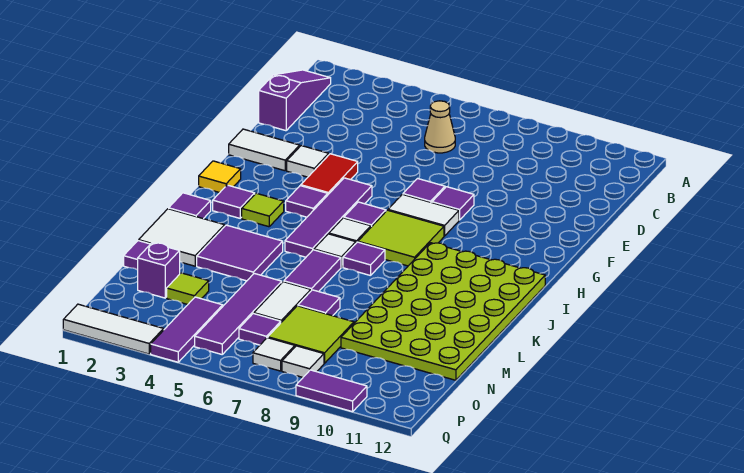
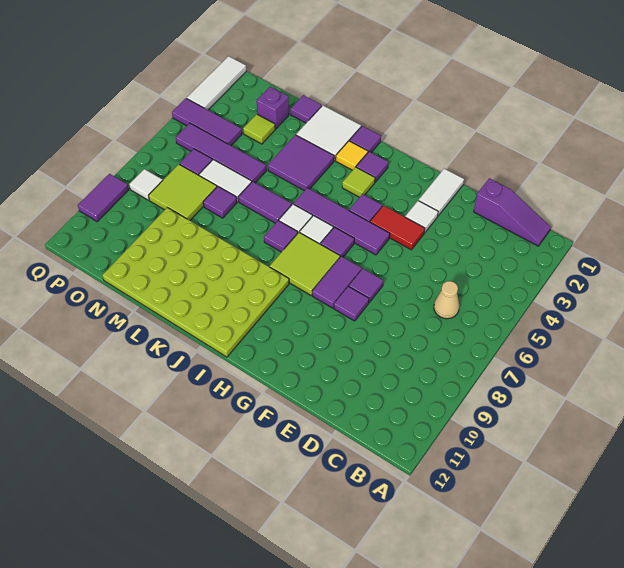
white tile G7:G8 level 1 -> purple tile G7:G8 level 1
yellow tile H1 level 1 -> yellow tile J2 level 1
white tile P7 level 1 -> none

